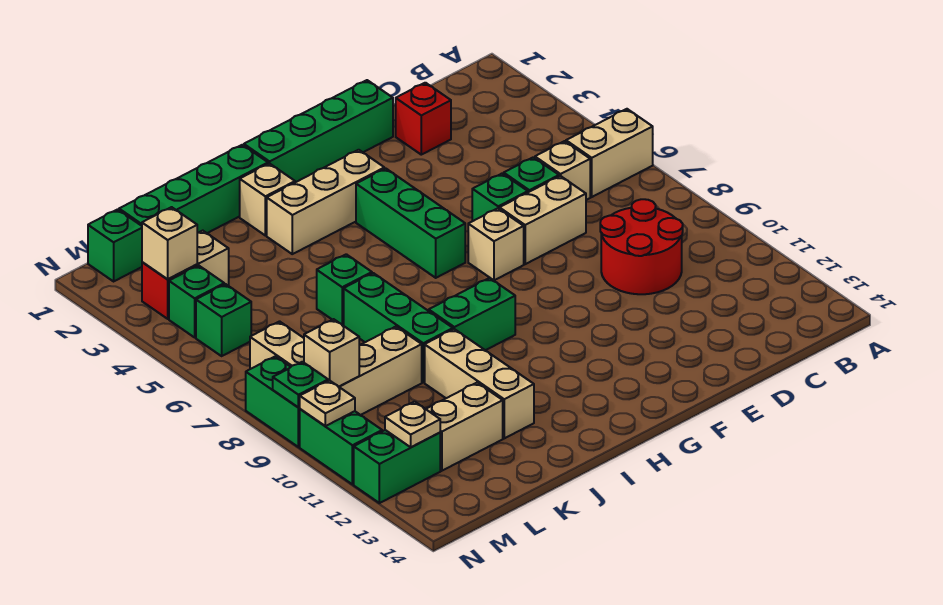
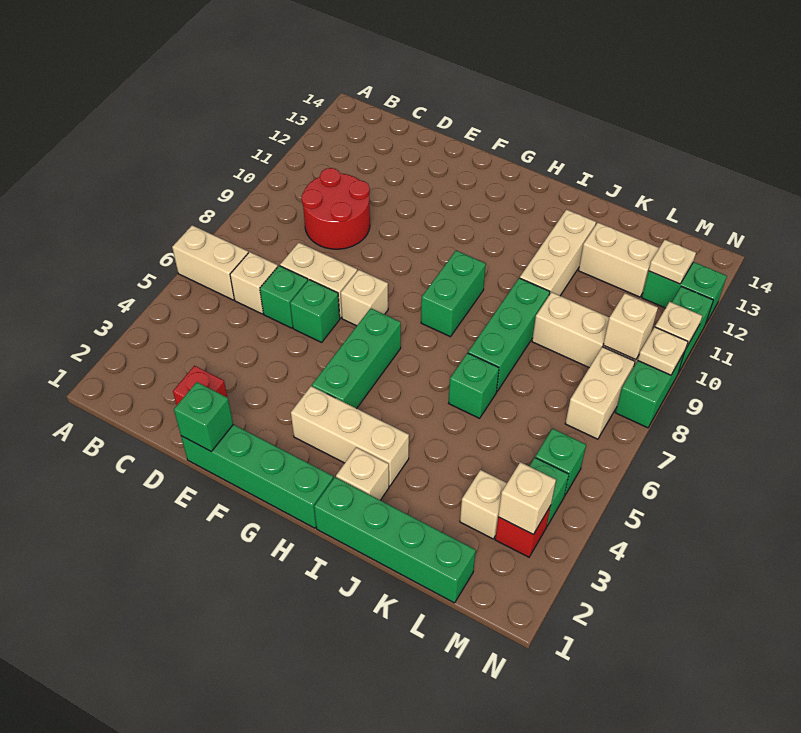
green brick H9:I9 level 1 -> green brick H8:H9 level 1
green brick M1 level 1 -> green brick E1 level 2
green plate N9 level 2 -> tan plate N9 level 2

